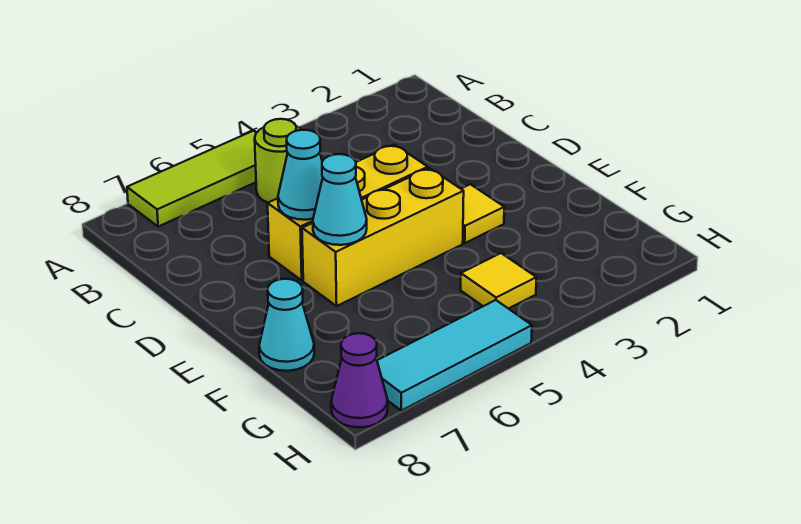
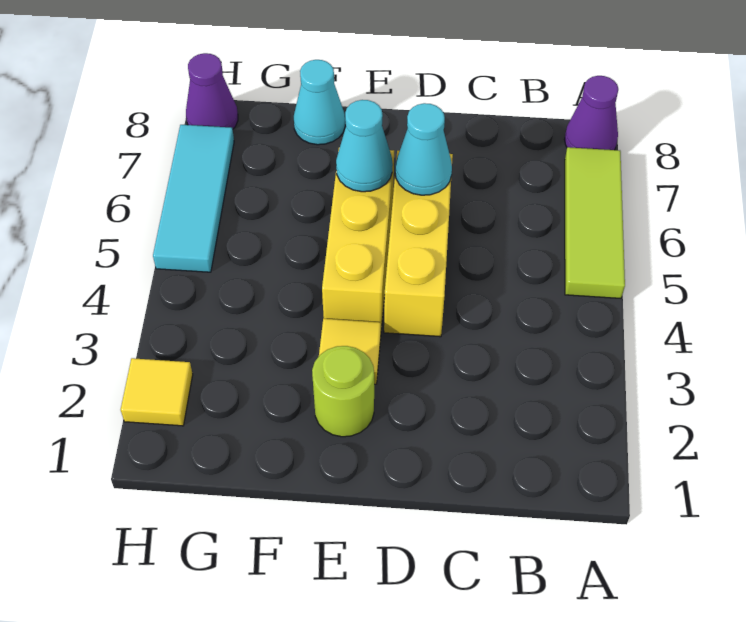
none -> purple cone A8 level 1
lime round brick B5 level 1 -> lime round brick E2 level 1
yellow tile G4 level 1 -> yellow tile H2 level 1

